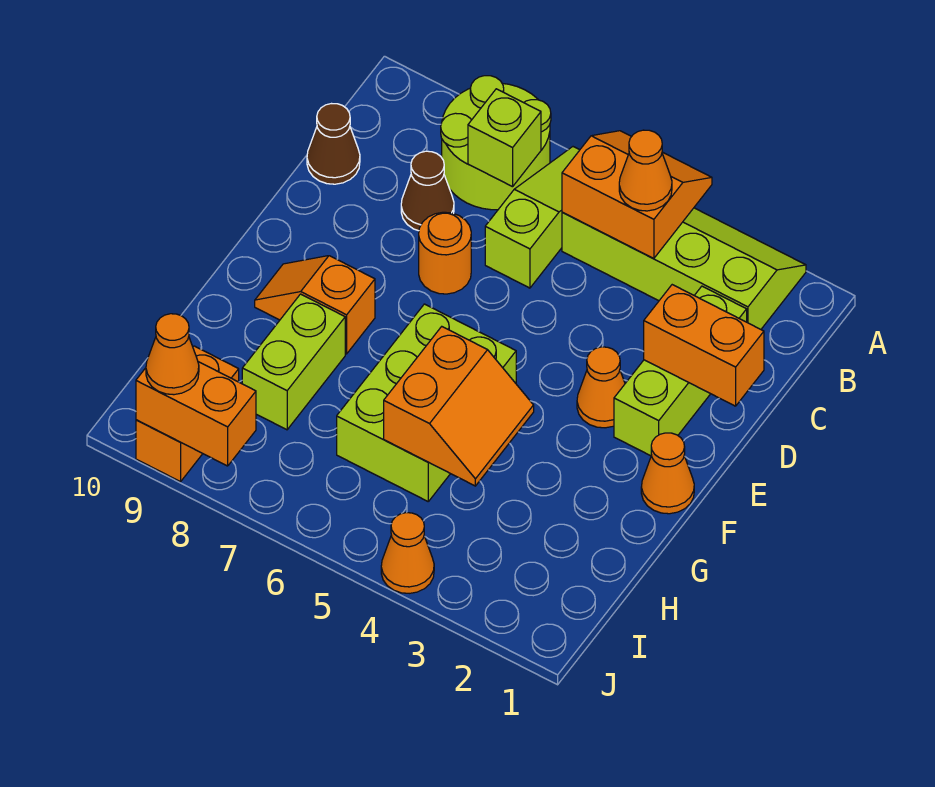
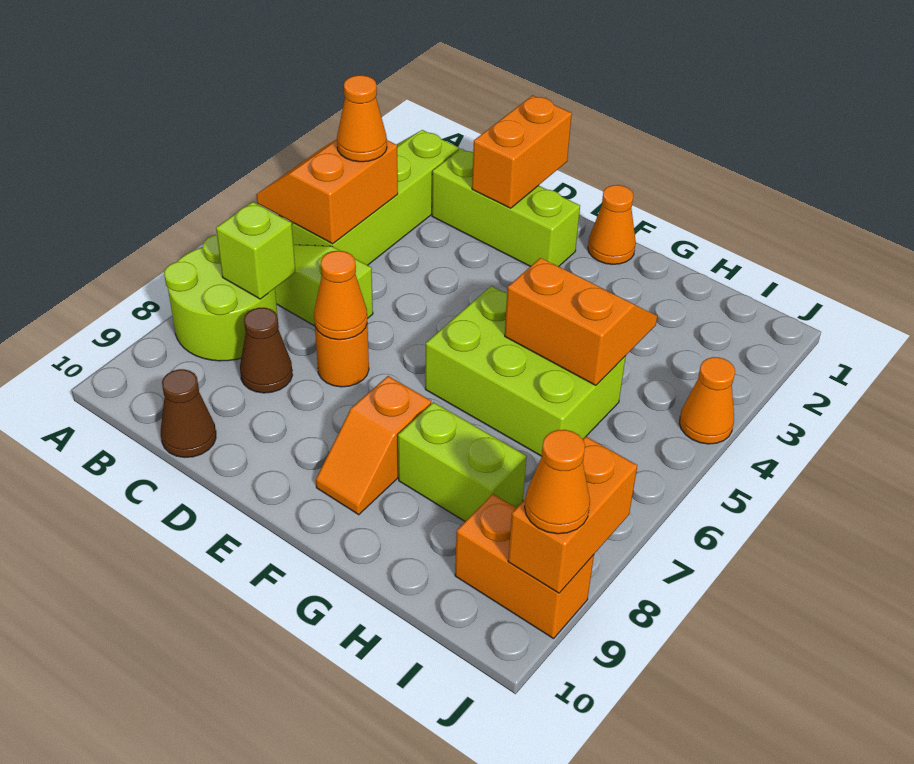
orange cone E3 level 1 -> orange cone D7 level 2

